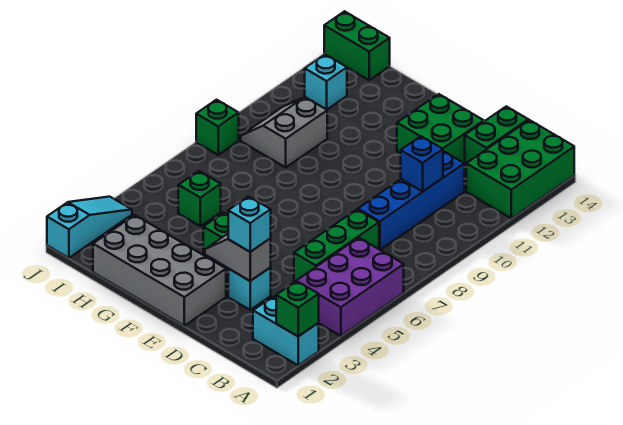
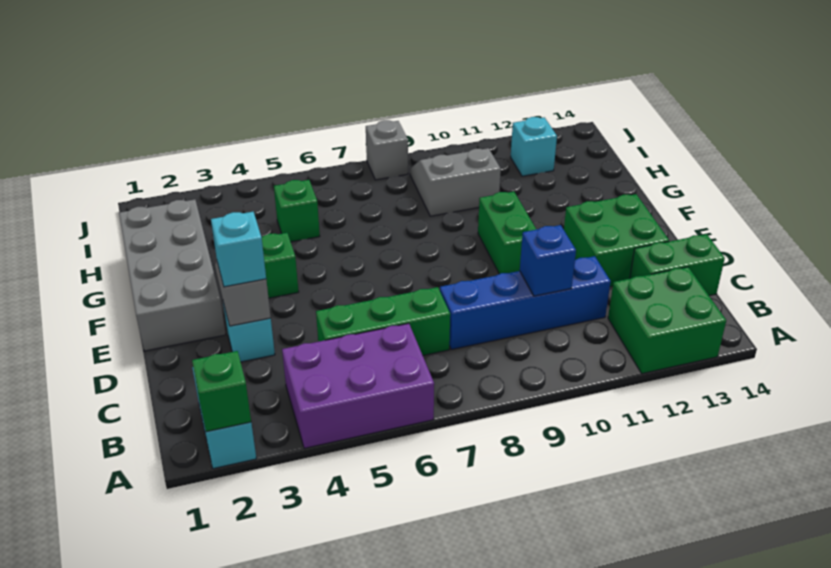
green brick A12:B14 level 1 -> green brick A12:B13 level 1
green brick I14:J14 level 1 -> green brick E10:F10 level 1
cyan slope J1:J3 level 1 top 1 -> none
green brick J8 level 1 -> grey brick J8 level 1

